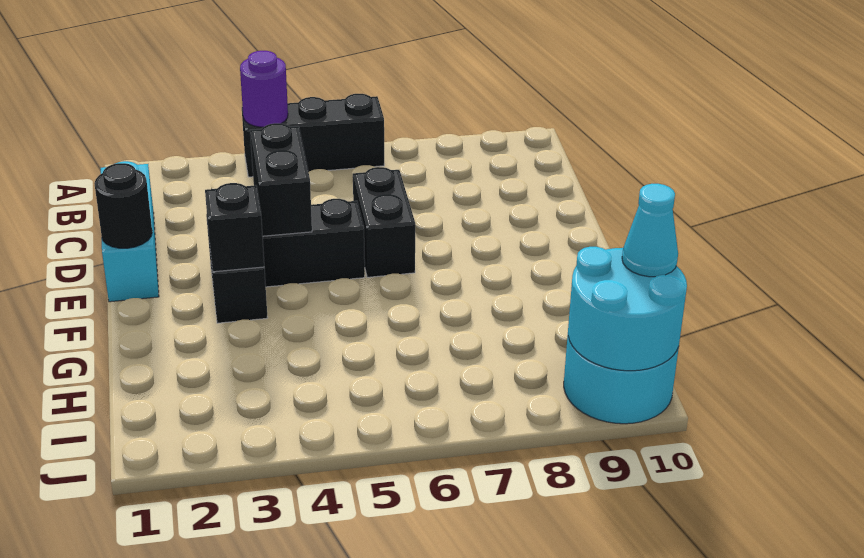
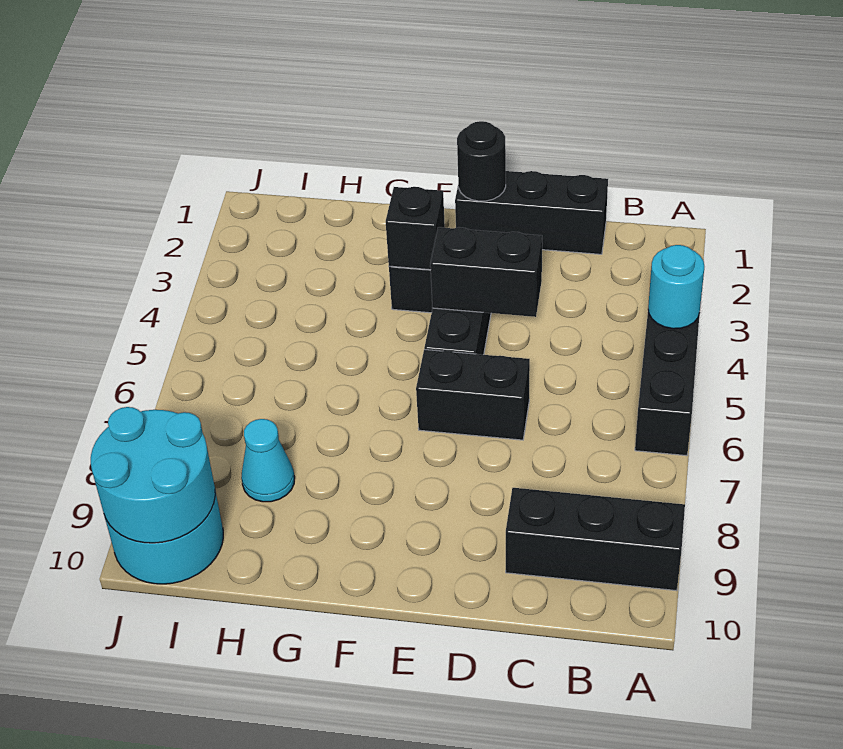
purple round brick A4 level 2 -> cyan round brick A4 level 2
none -> black brick A9:C9 level 1
cyan brick C1:E1 level 1 -> black brick C1:E1 level 1
cyan cone I10 level 3 -> cyan cone H8 level 1

